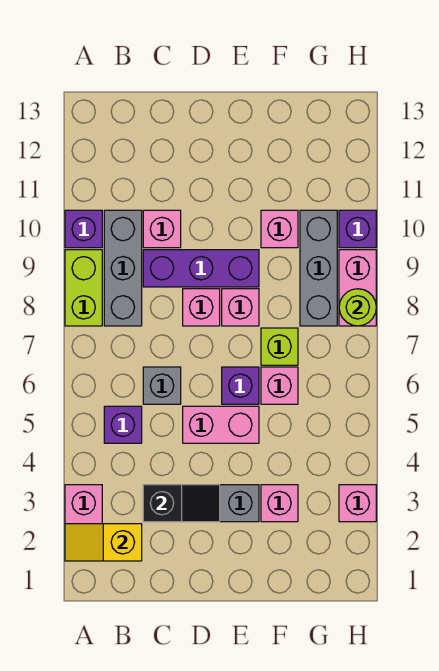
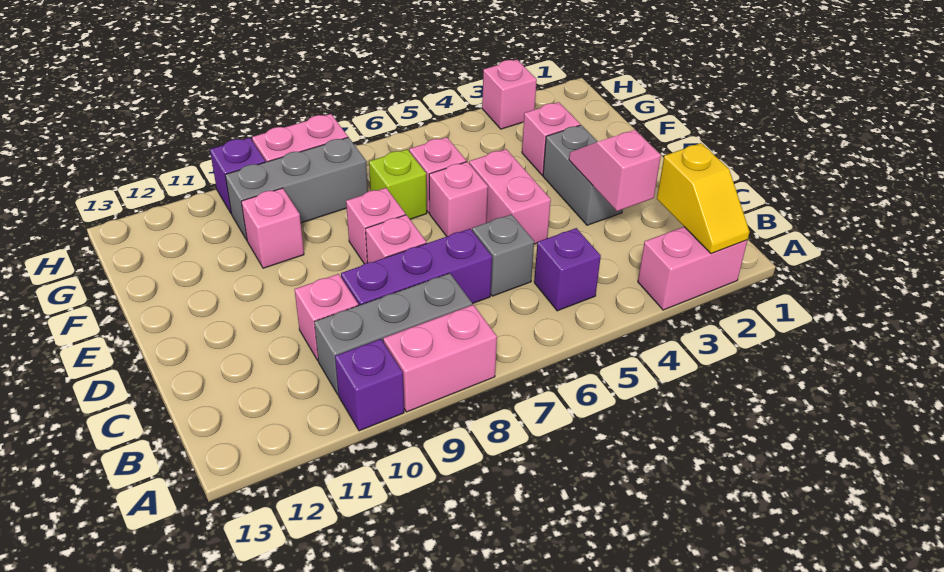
lime brick A8:A9 level 1 -> pink brick A8:A9 level 1
black slope C3:D3 level 2 top C -> pink slope C3:D3 level 2 top C
purple brick C9:E9 level 1 -> purple brick C7:C9 level 1
purple brick E6 level 1 -> pink brick E6 level 1
lime round brick H8 level 2 -> none

